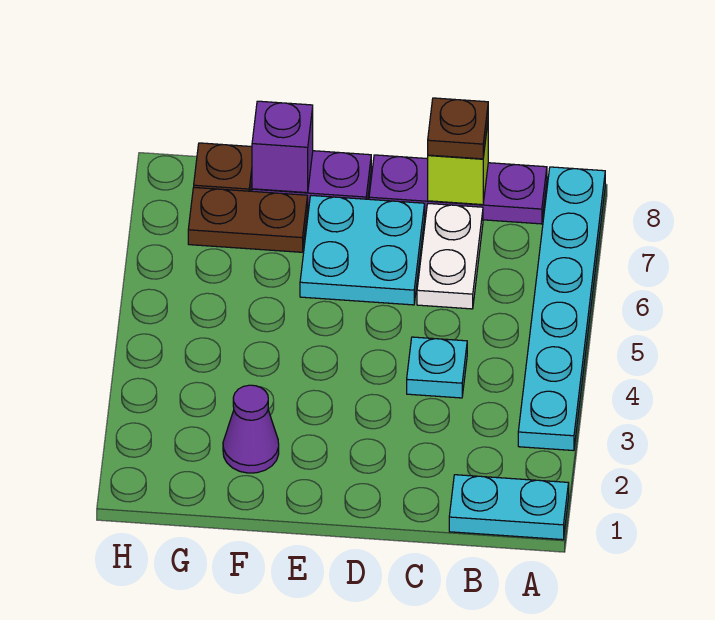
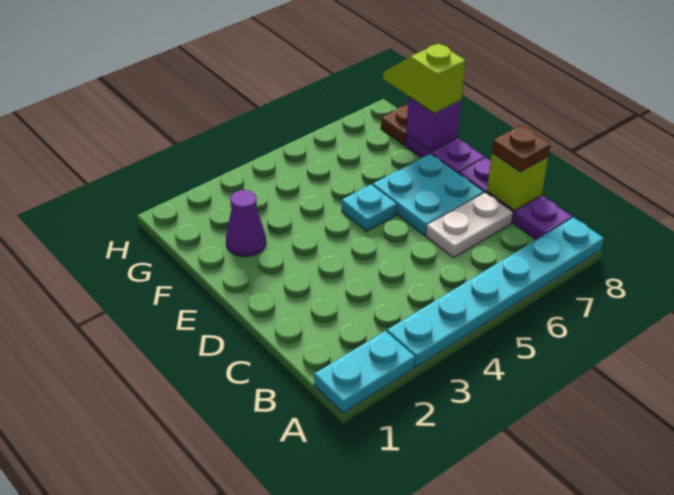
cyan plate A1:B1 level 1 -> cyan plate A1:A2 level 1
cyan plate C4 level 1 -> cyan plate E5 level 1
brown plate F7:G7 level 1 -> none
none -> lime slope F8:G8 level 3 top F

